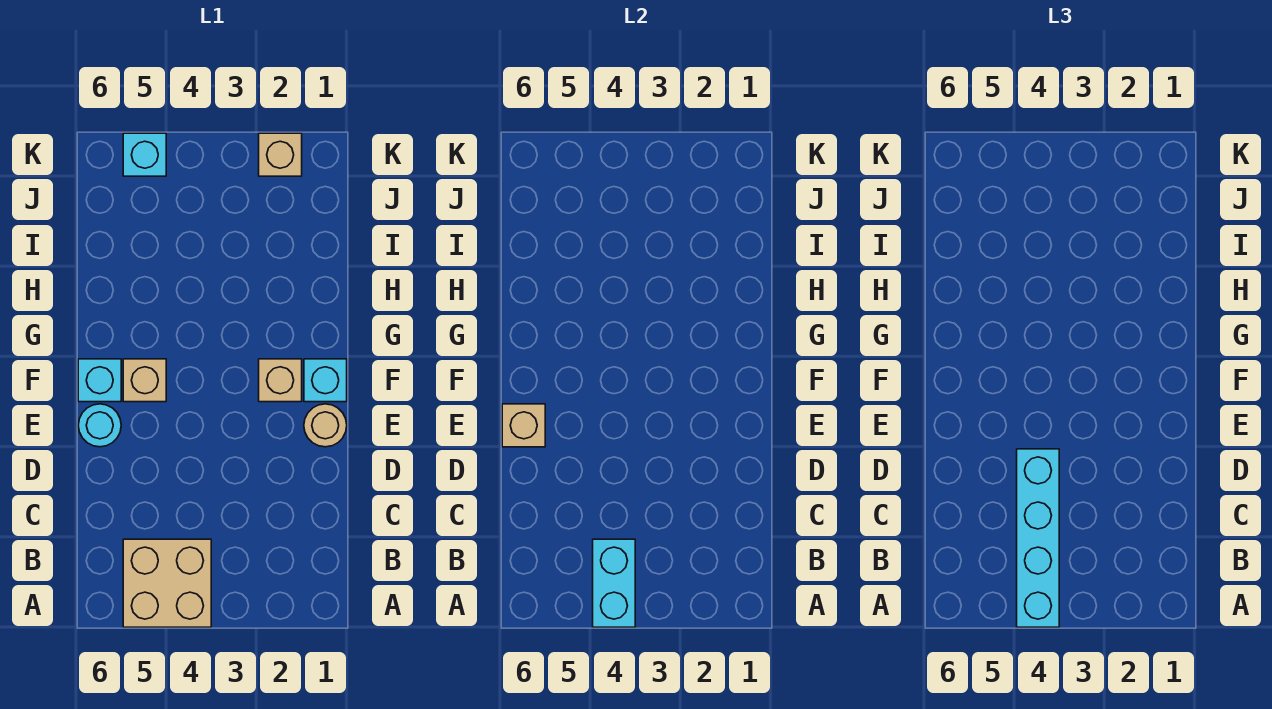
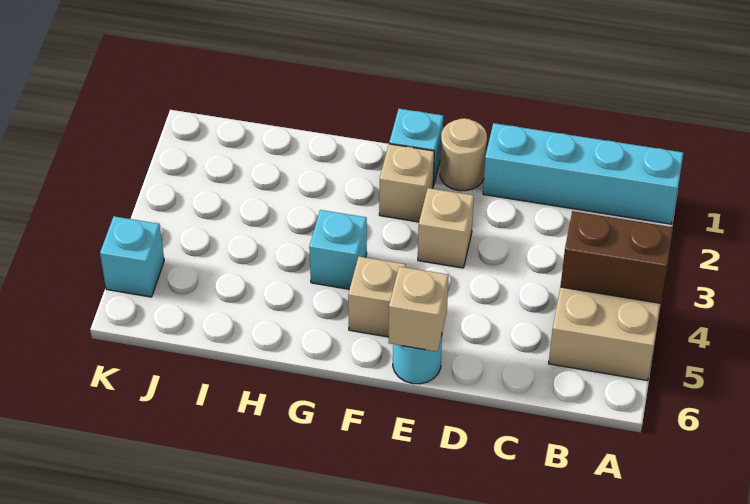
cyan brick A4:B4 level 2 -> brown brick A4:B4 level 2
cyan brick A4:D4 level 3 -> cyan brick A1:D1 level 1
cyan brick F6 level 1 -> cyan brick G4 level 1
tan brick K2 level 1 -> tan brick E3 level 1

